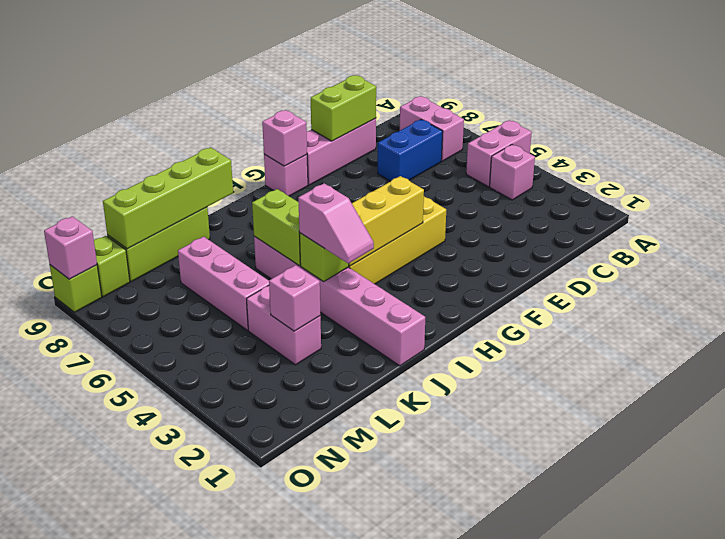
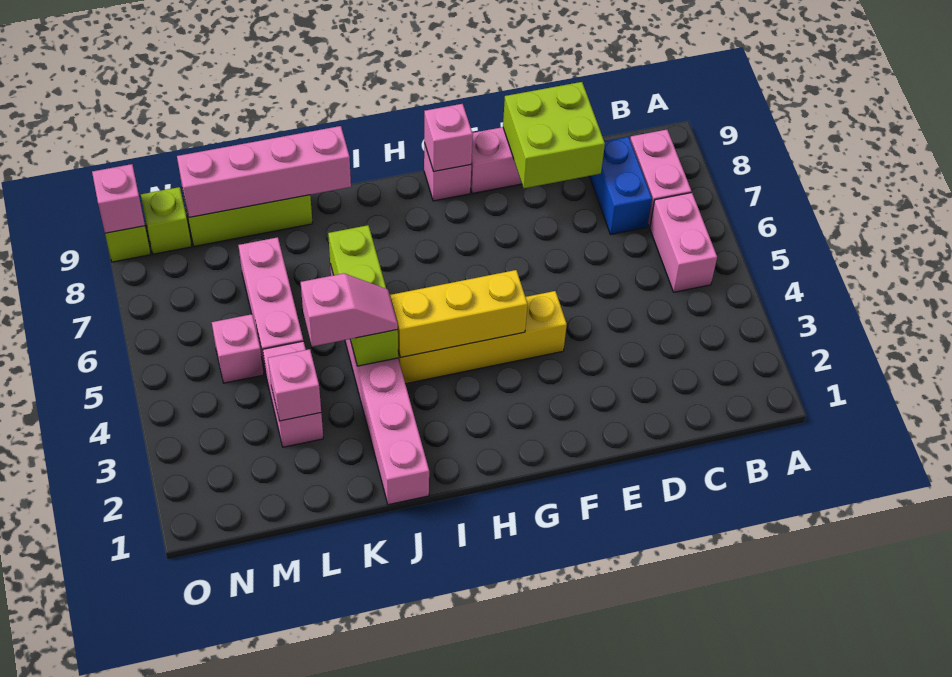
pink brick A5:B5 level 1 -> pink brick B5:B6 level 1
pink brick B4 level 1 -> pink brick M5 level 1
blue brick C7:D7 level 1 -> blue brick C7:C8 level 1
lime brick D9:E9 level 2 -> lime brick D8:E9 level 2
pink slope J3:J4 level 3 top 4 -> pink slope J4:K4 level 3 top K
lime brick J9:M9 level 2 -> pink brick J9:M9 level 2

